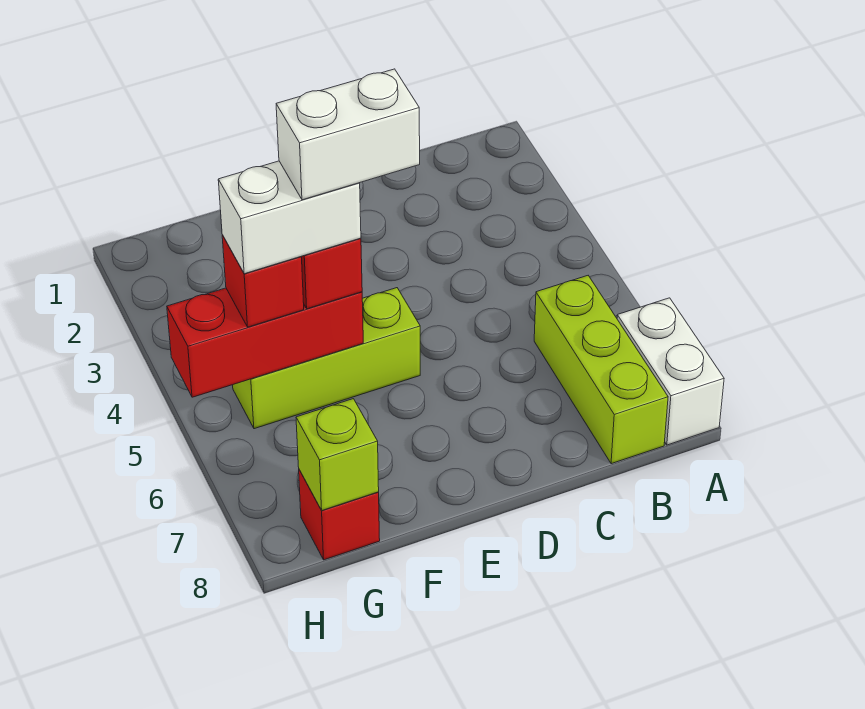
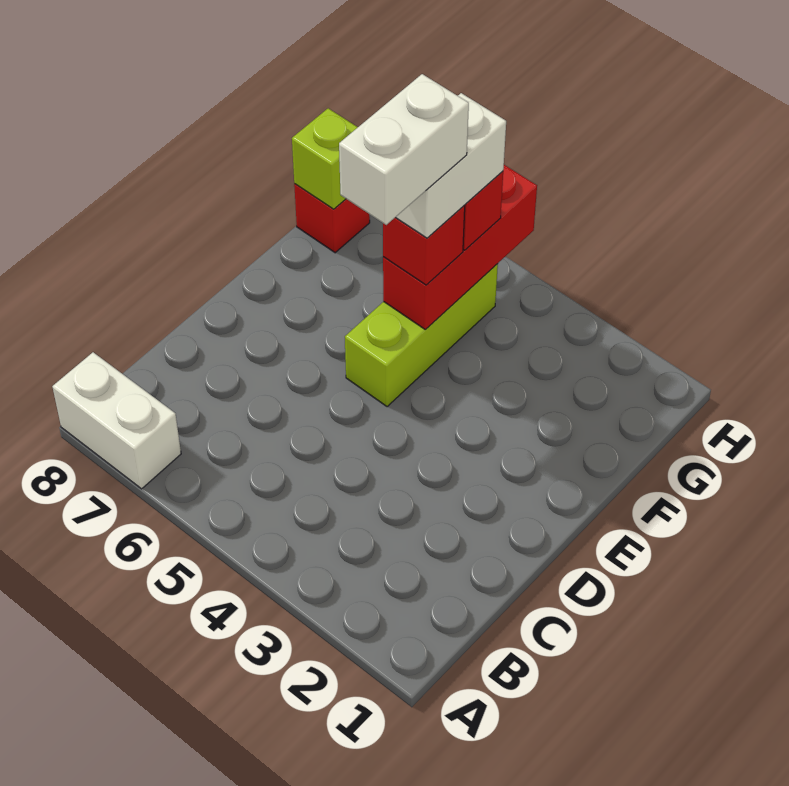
lime brick B6:B8 level 1 -> none

